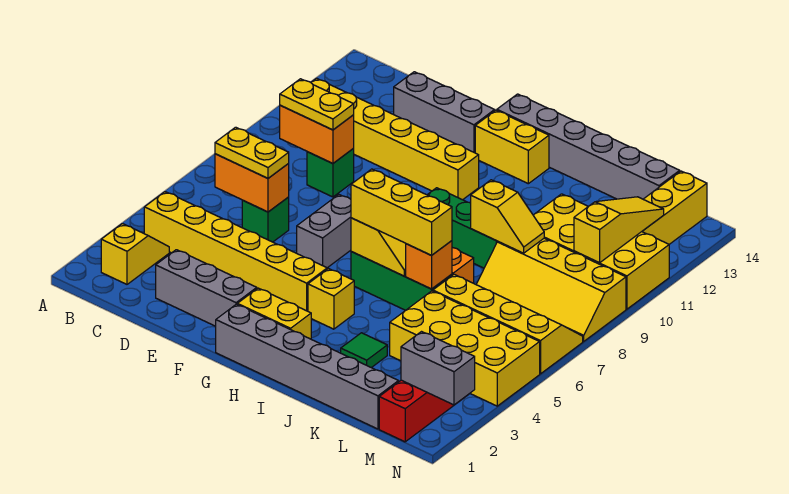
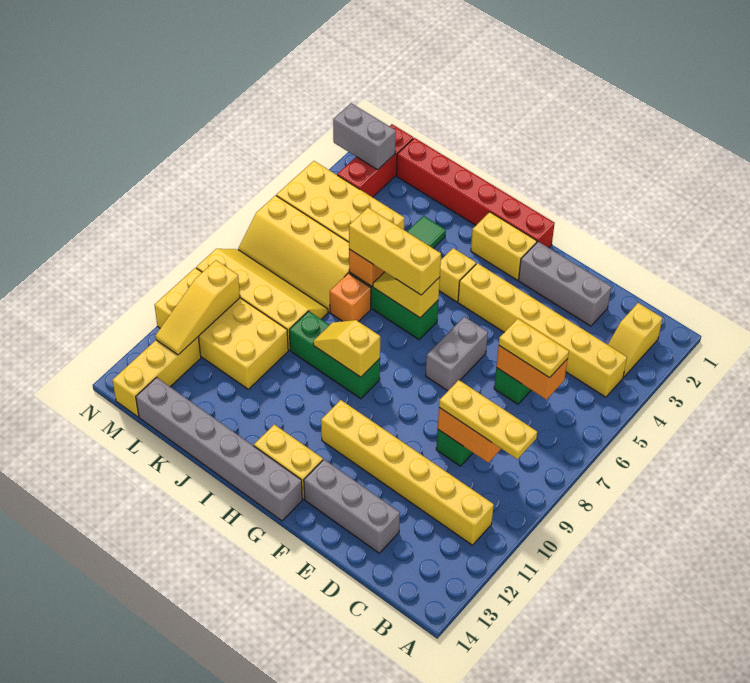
yellow plate C9:D9 level 3 -> yellow plate B9:D9 level 3
grey brick G1:L1 level 1 -> red brick G1:L1 level 1
yellow slope J9:K9 level 2 top J -> yellow slope H9:I9 level 2 top H

